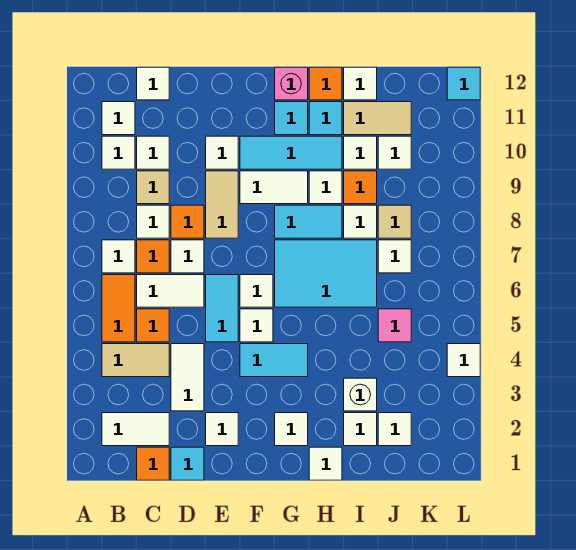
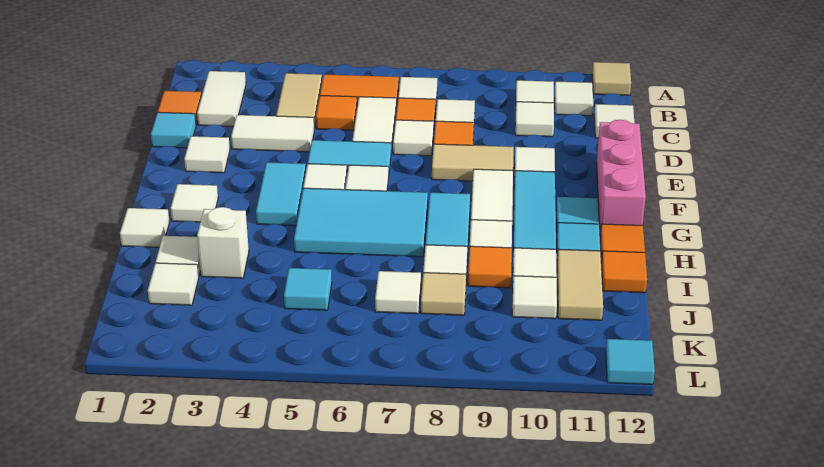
tan tile C9 level 1 -> tan tile A12 level 1
cyan tile G6:I7 level 1 -> cyan tile G5:H7 level 1
pink brick G12 level 1 -> pink brick E12:G12 level 1
white tile I12 level 1 -> orange tile I12 level 1
pink tile J5 level 1 -> cyan tile J5 level 1
white tile L4 level 1 -> none

